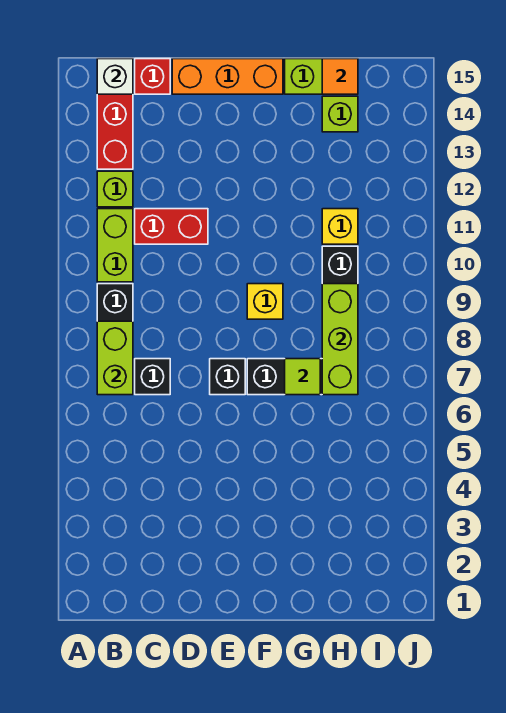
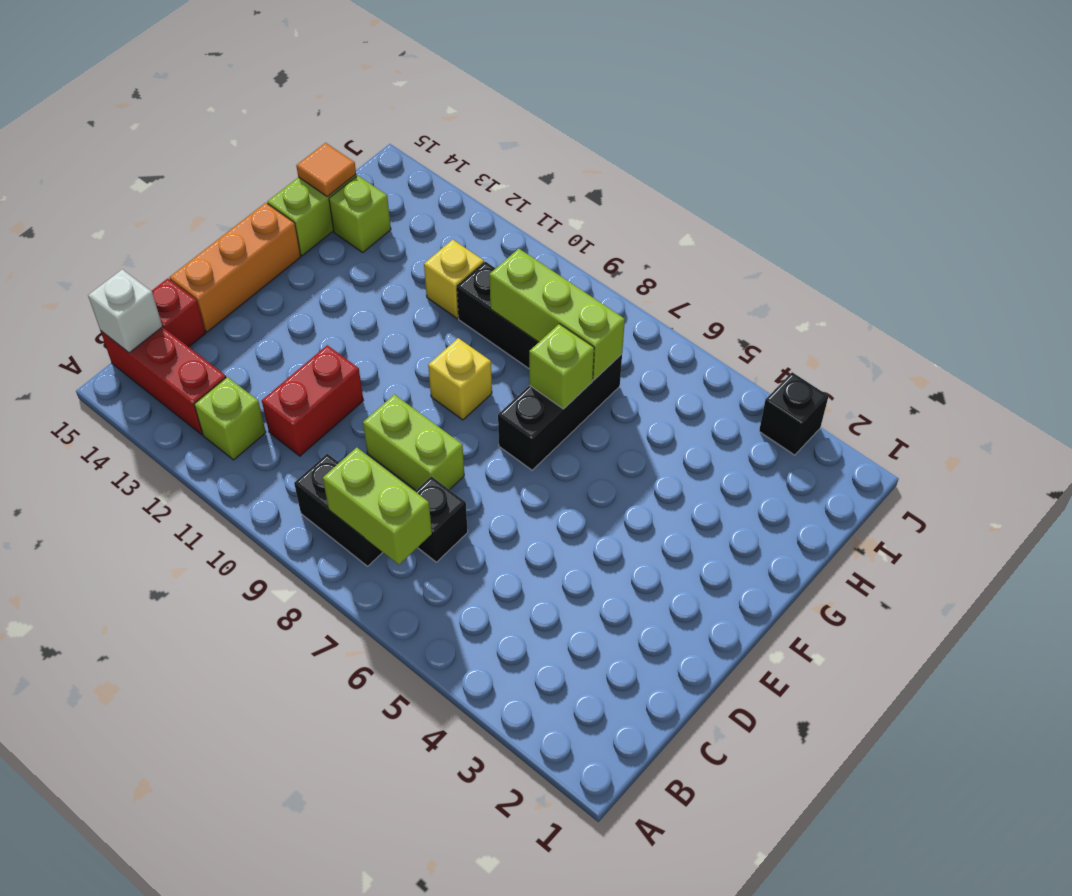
lime brick B10:B11 level 1 -> lime brick D8:D9 level 1
black brick E7 level 1 -> black brick J3 level 1
lime tile G7 level 2 -> lime brick G7 level 2

